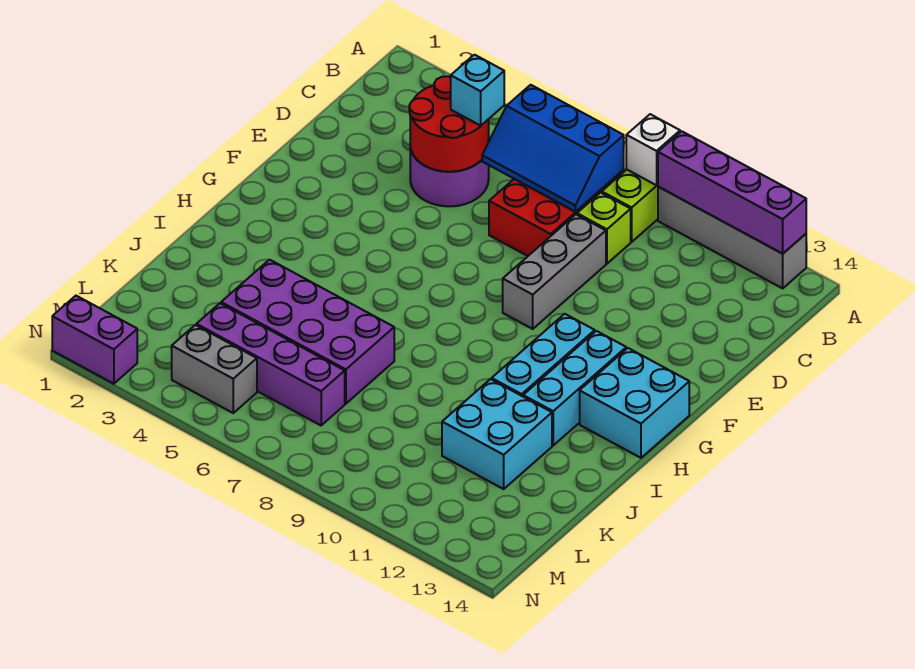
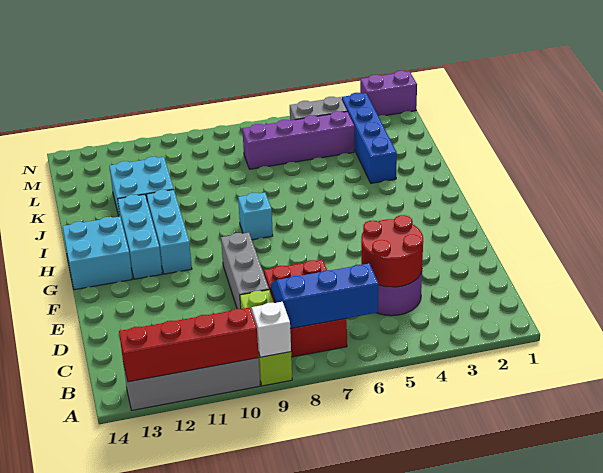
purple brick A10:A13 level 2 -> red brick A10:A13 level 2
cyan brick C5 level 3 -> cyan brick H8 level 1
none -> blue brick J3:M3 level 1
purple brick J4:K7 level 1 -> none

